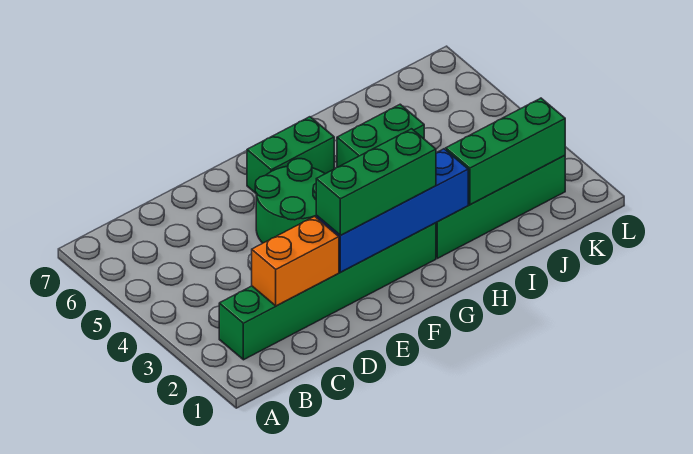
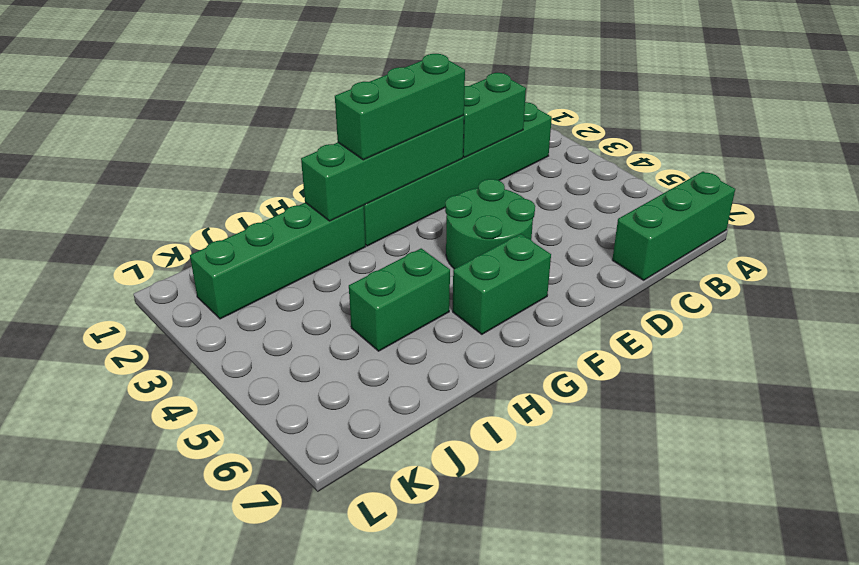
orange brick C2:D2 level 2 -> green brick C2:D2 level 2
blue brick E2:H2 level 2 -> green brick E2:H2 level 2
green brick I2:K2 level 2 -> green brick A7:C7 level 1

